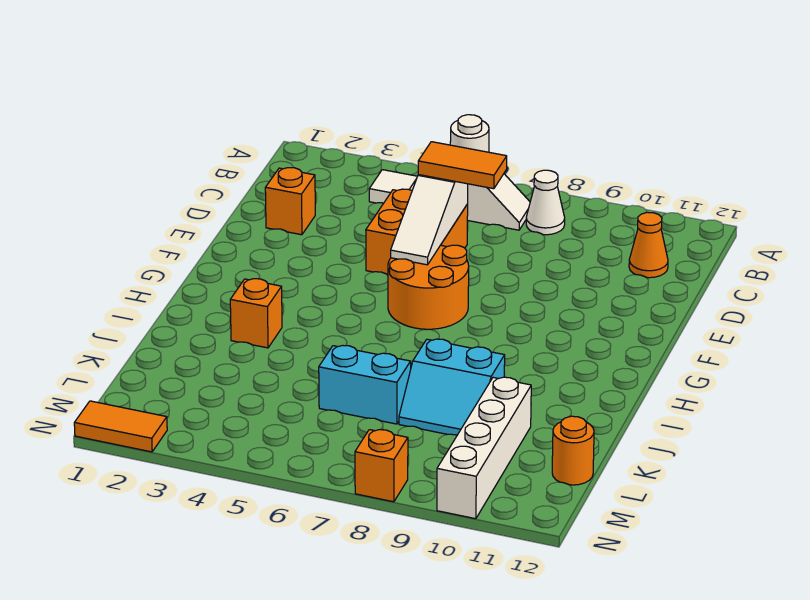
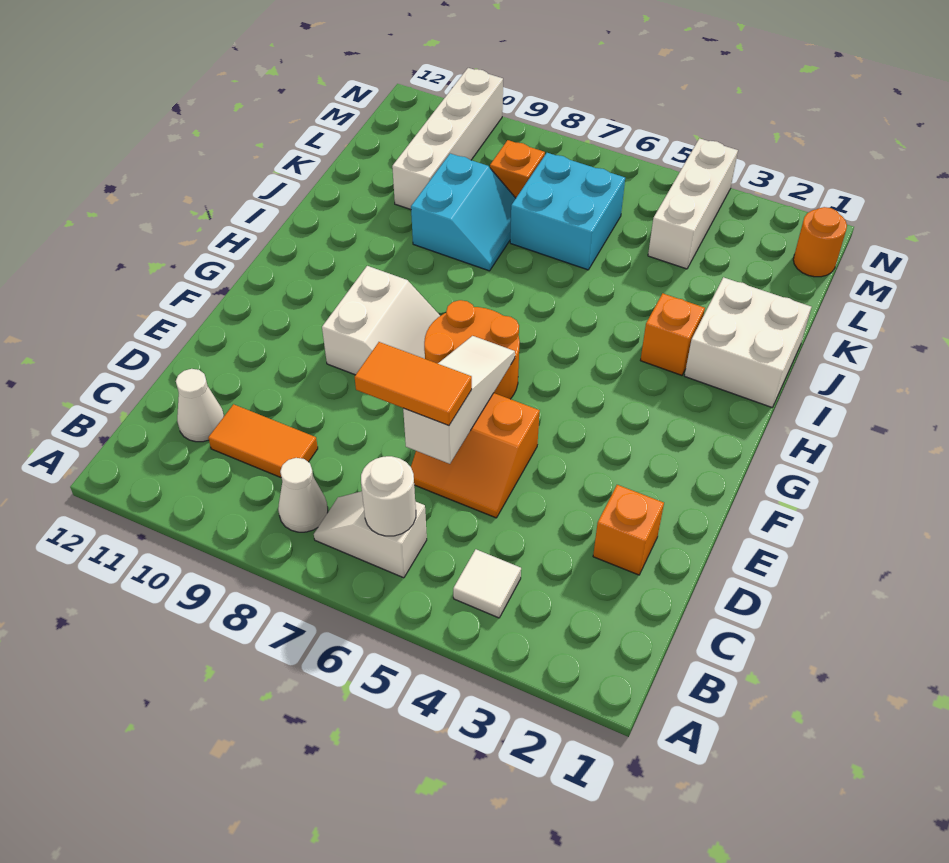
orange cone C11 level 1 -> white cone C11 level 1
orange brick D5:E6 level 1 -> orange slope D5:E6 level 1 top E
none -> white slope F8:G9 level 1 top 9
none -> white brick I1:J2 level 1
cyan slope J8:K9 level 1 top J -> cyan slope J8:K9 level 1 top 9
cyan brick K6:K7 level 1 -> cyan brick K6:L7 level 1
none -> white brick L4:N4 level 1
orange round brick L12 level 1 -> orange round brick M1 level 1
orange tile N1:N2 level 1 -> orange tile C9:C10 level 1
orange brick N8 level 1 -> orange brick L8 level 1

